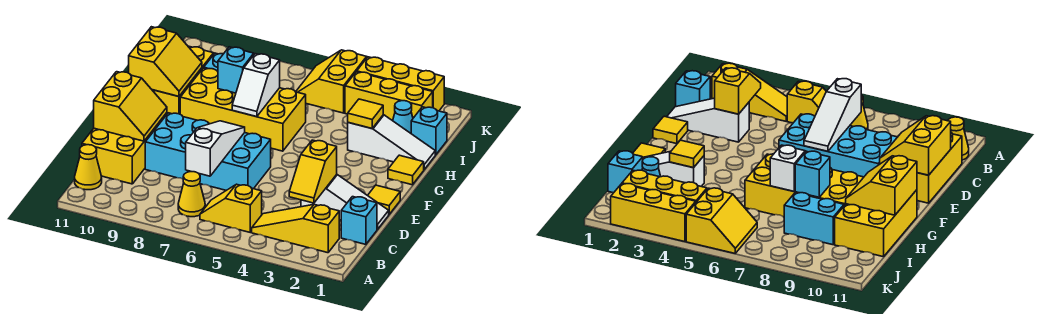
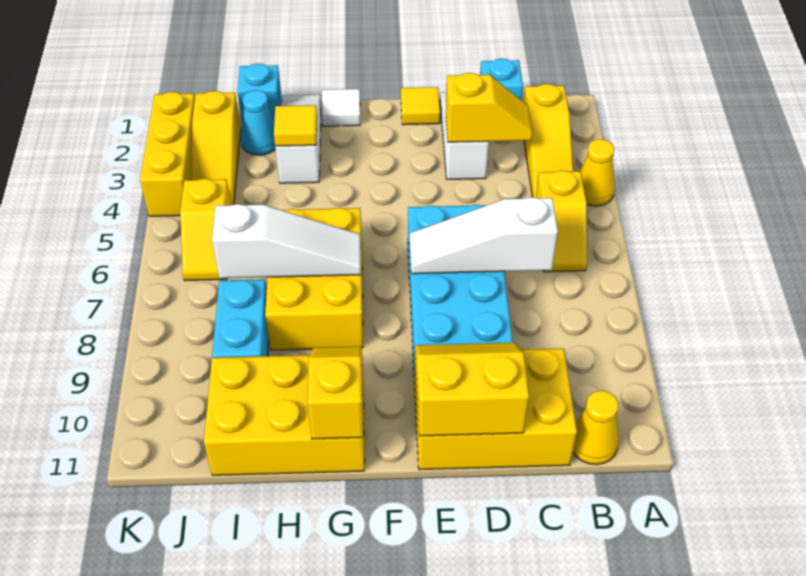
yellow cone B7 level 1 -> yellow cone A4 level 1
yellow tile G1 level 1 -> white tile G1 level 1
yellow brick G6:H9 level 1 -> yellow brick G6:H8 level 1
white slope G7:H7 level 2 top H -> white slope G7:I7 level 2 top I
yellow slope G10:H11 level 2 top 11 -> yellow slope G10:G11 level 2 top 11
cyan brick H8 level 2 -> none
yellow brick J2:J4 level 1 -> yellow slope J2:J4 level 1 top 2
yellow slope J5:K6 level 1 top 5 -> yellow slope J5:J6 level 1 top 5

